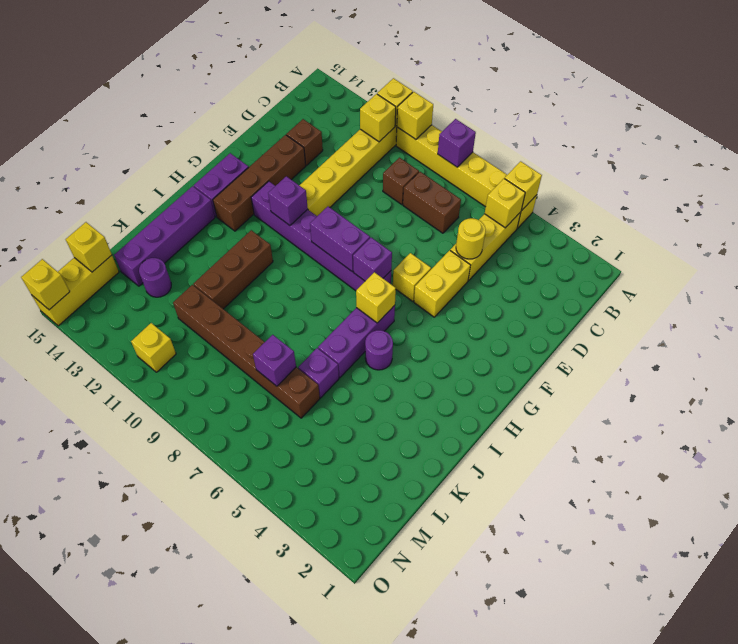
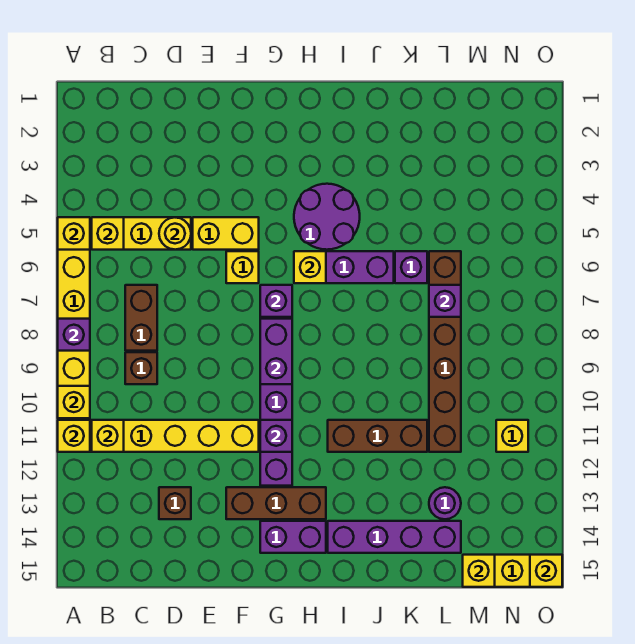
brown brick E13:H13 level 1 -> brown brick F13:H13 level 1
purple round brick I5 level 1 -> purple round brick H4:I5 level 1

